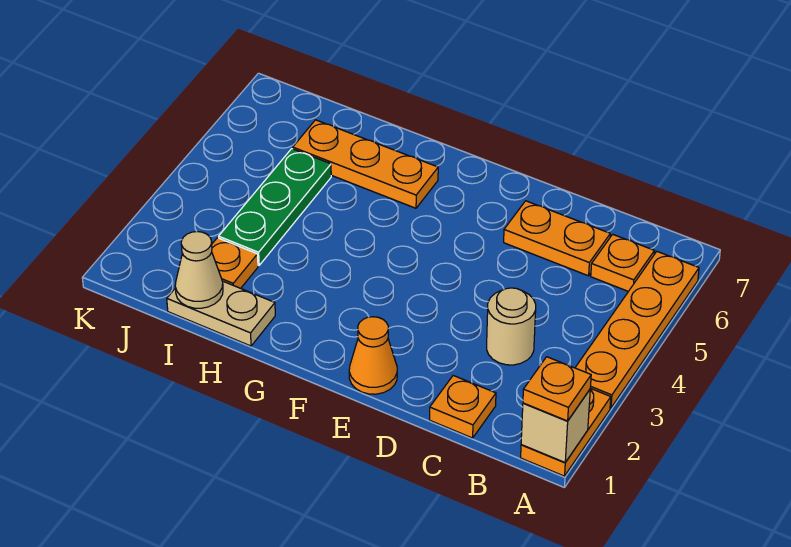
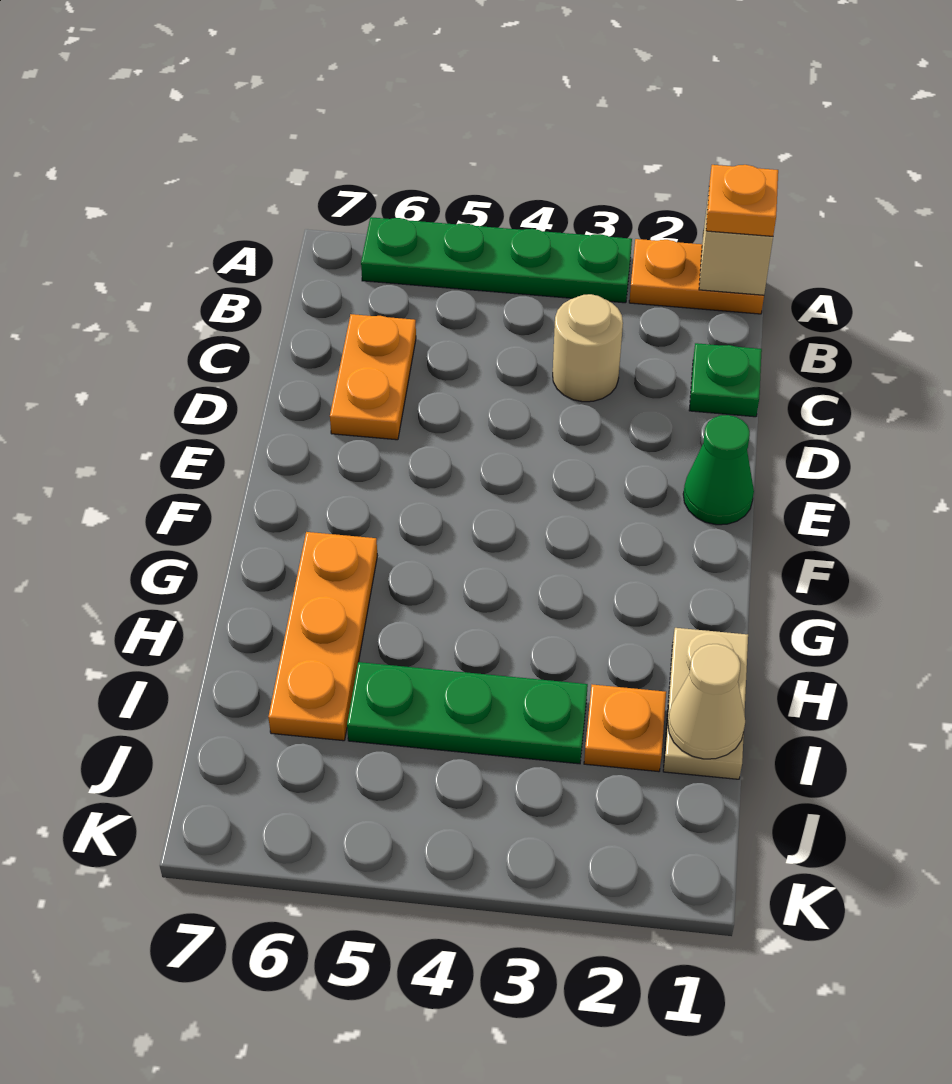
orange plate A3:A6 level 1 -> green plate A3:A6 level 1
orange plate B6 level 1 -> none
orange plate C1 level 1 -> green plate C1 level 1
orange cone E1 level 1 -> green cone E1 level 1

